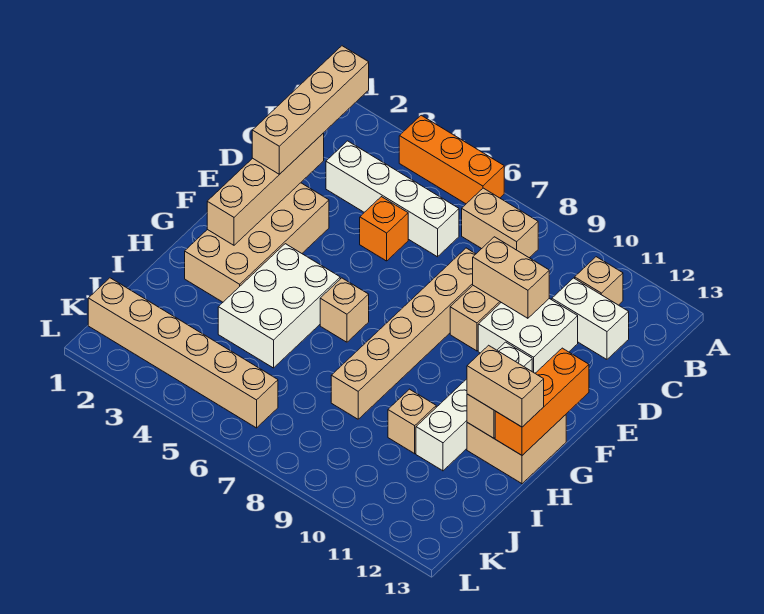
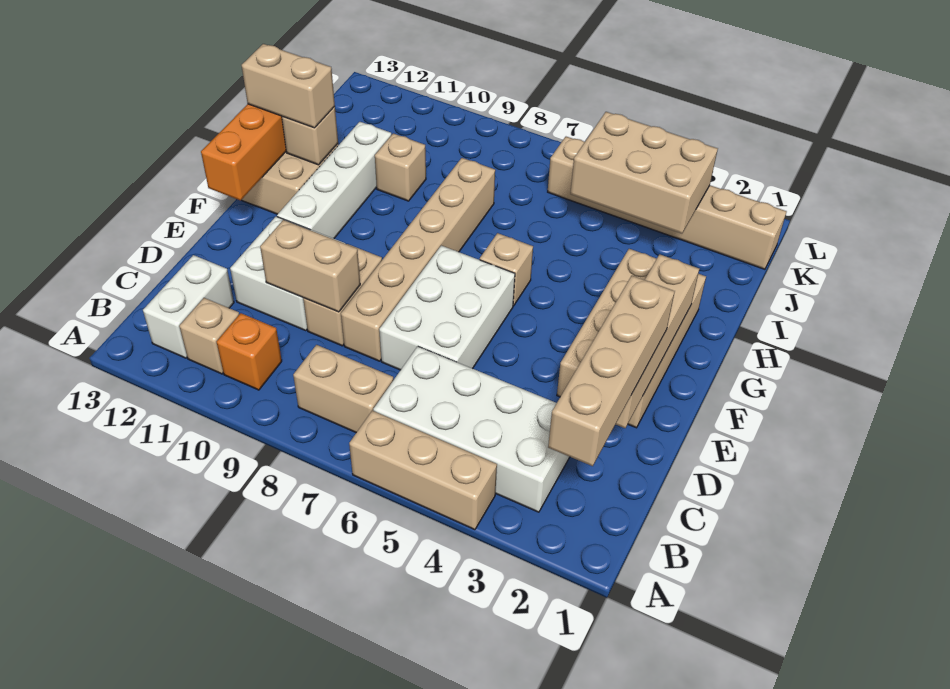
orange brick A4:A6 level 1 -> tan brick A4:A6 level 1
white brick C3:C6 level 1 -> white brick B3:C6 level 1
white brick C11:C12 level 1 -> white brick B12:C12 level 1
orange brick D5 level 1 -> orange brick B10 level 1
white brick G4:I5 level 1 -> white brick D6:F7 level 1
none -> tan brick J3:K5 level 2

